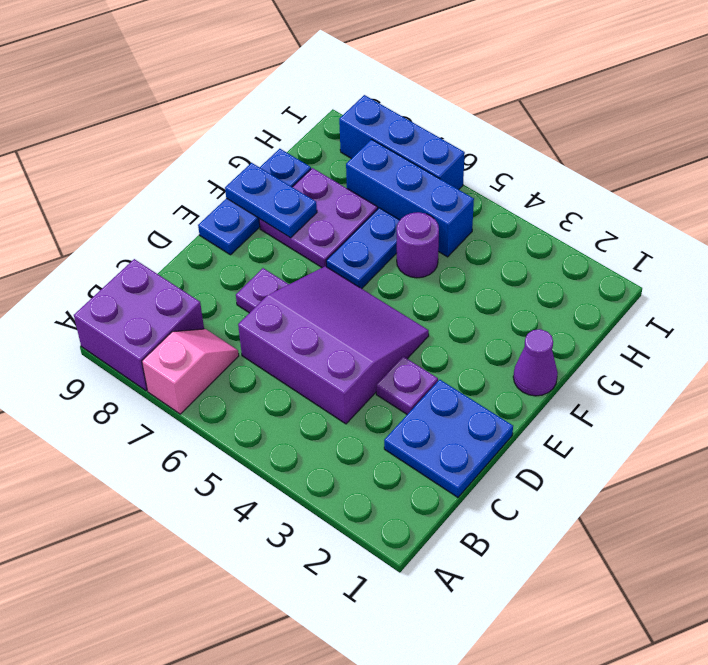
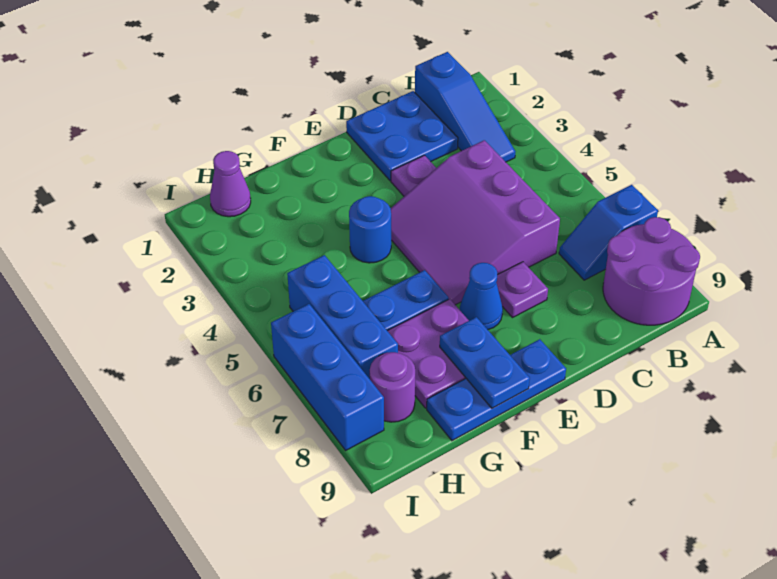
pink slope A7:B7 level 1 top A -> blue slope A7:B7 level 1 top A
purple brick A8:B9 level 1 -> purple round brick A8:B9 level 1
none -> blue slope B1:B3 level 1 top 1
none -> blue cone E7 level 1
purple cone F1 level 1 -> purple cone H1 level 1
none -> blue round brick F4 level 1
purple round brick G5 level 1 -> purple round brick H8 level 1

